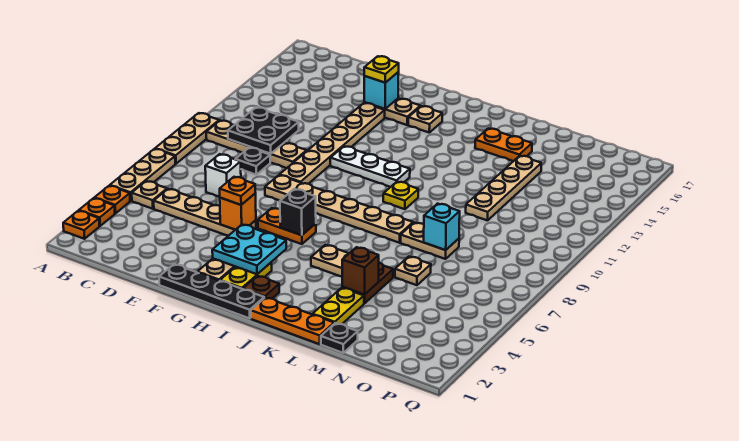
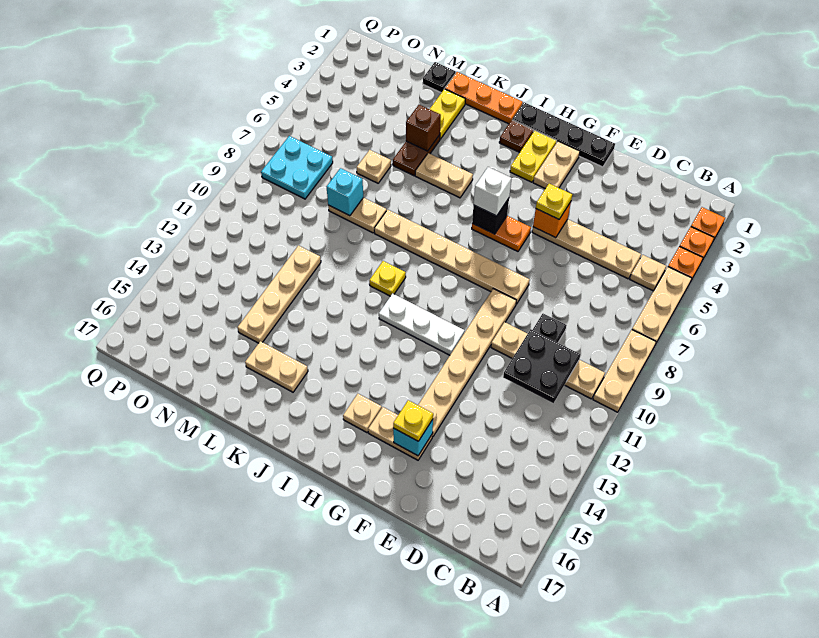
white brick D7 level 1 -> white brick H6 level 3
orange plate F5 level 3 -> yellow plate F5 level 3
cyan plate G3:H4 level 2 -> cyan plate O7:P8 level 1
orange plate K15:L15 level 1 -> tan plate K15:L15 level 1

